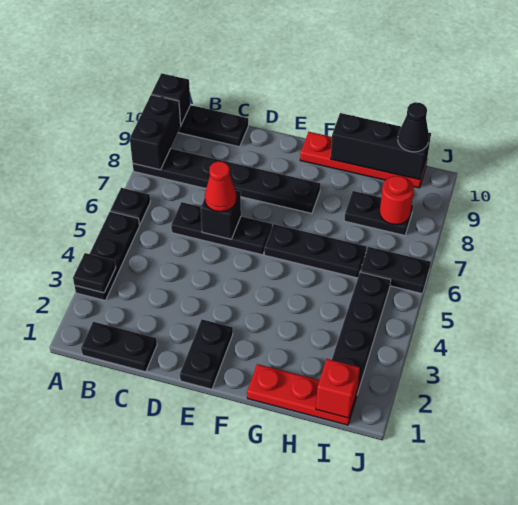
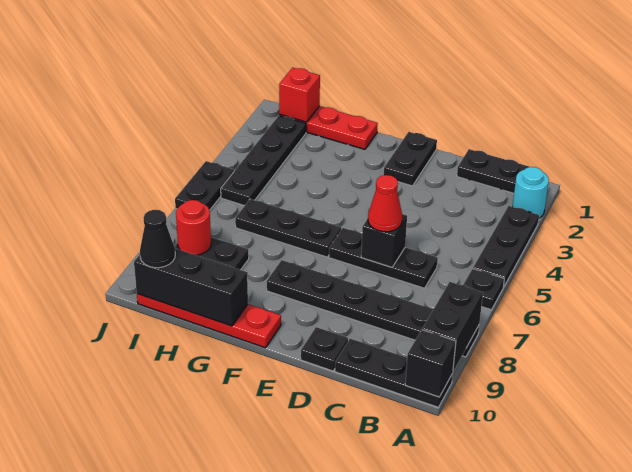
none -> cyan round brick A2 level 1
black plate A3 level 2 -> black plate D10 level 1
black plate I6:J6 level 1 -> black plate J5:J6 level 1

